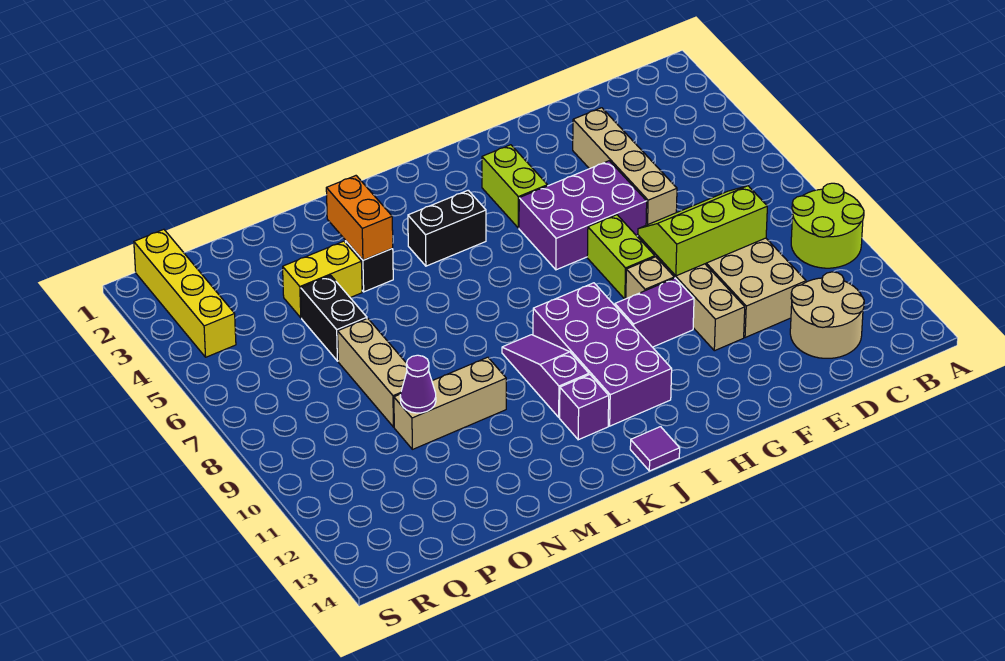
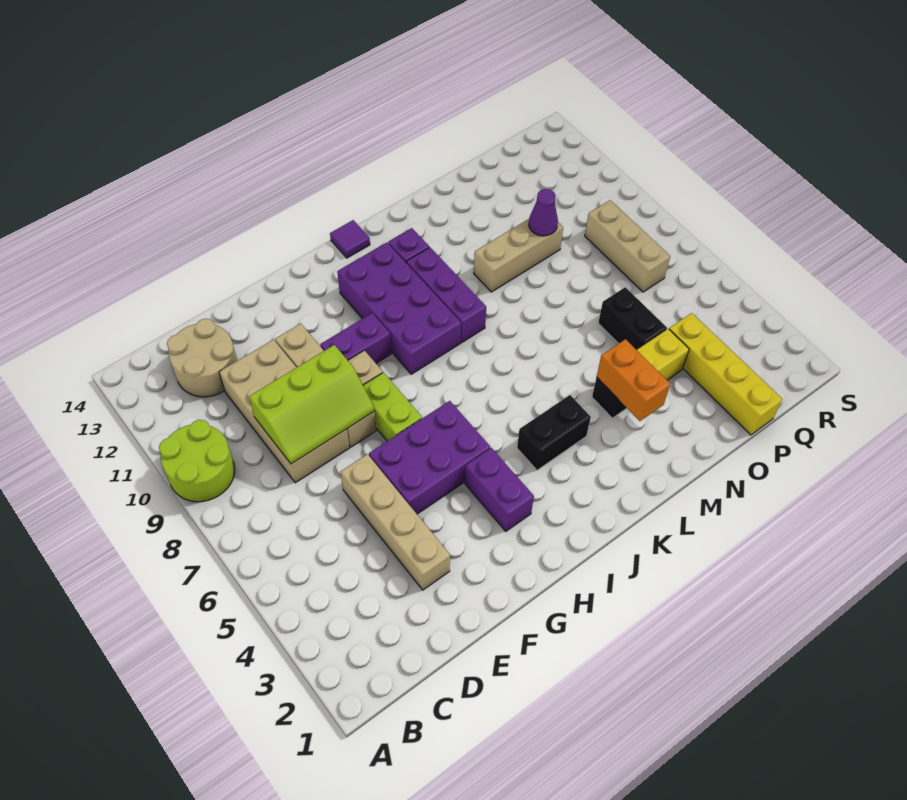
lime brick H3:H4 level 1 -> purple brick H3:H4 level 1
purple slope K9:K11 level 1 top 11 -> purple brick K9:K11 level 1
tan brick O7:O9 level 1 -> tan brick Q7:Q9 level 1
yellow brick R1:R4 level 1 -> yellow brick P1:P4 level 1

